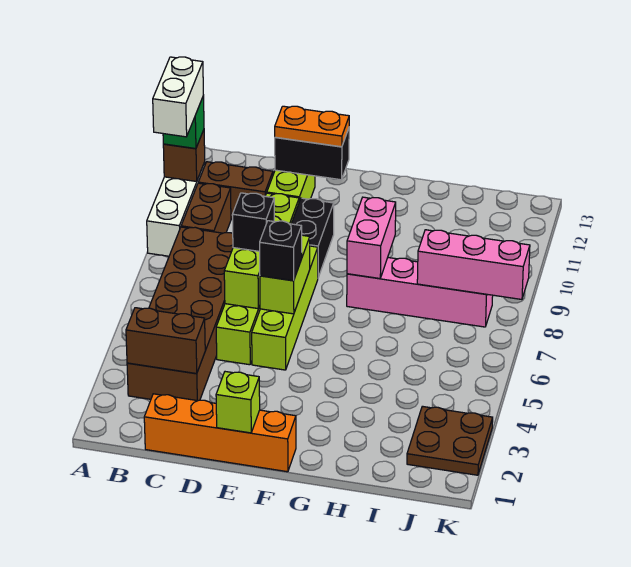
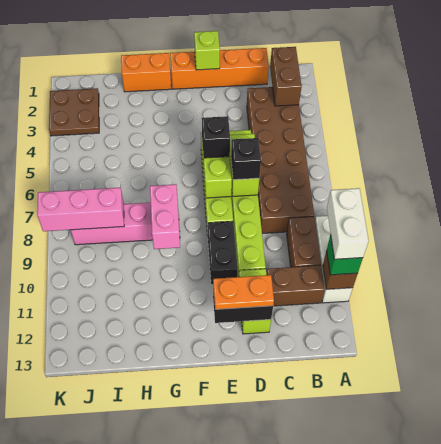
brown brick B3:C3 level 2 -> brown brick B2:B3 level 2
none -> orange brick G1:H1 level 1

